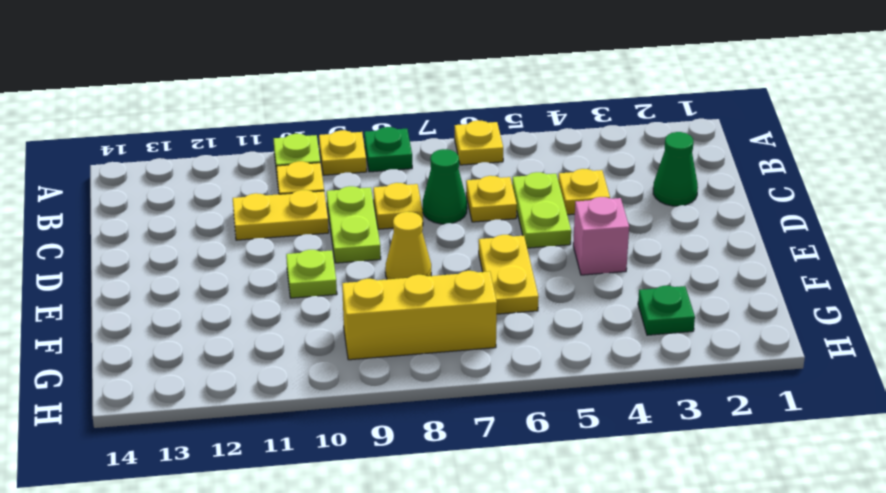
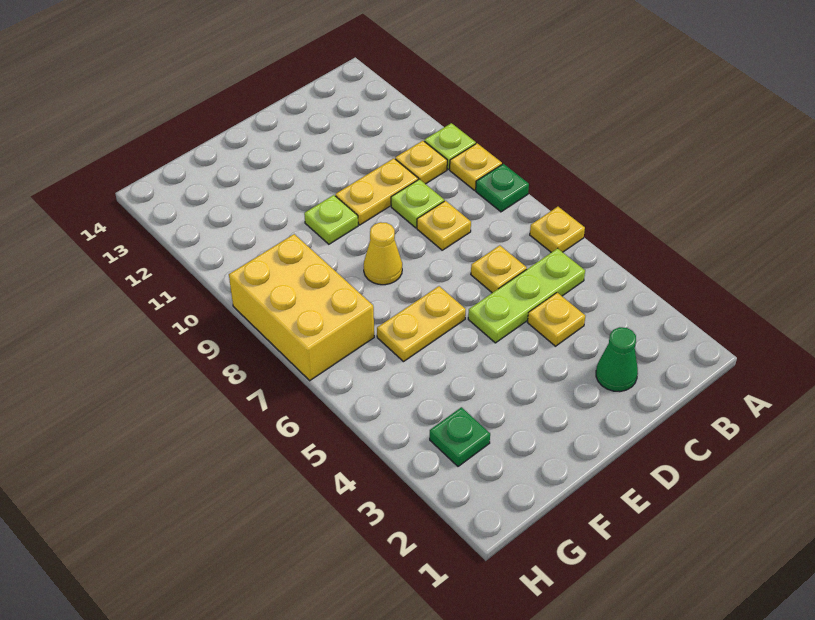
lime plate C5:D5 level 1 -> lime plate B5:D5 level 1
green cone C7 level 1 -> none
lime plate C9:D9 level 1 -> lime plate C9 level 1
yellow plate C10:C11 level 1 -> yellow plate C10:D10 level 1
pink brick E4 level 1 -> none
yellow brick G7:G9 level 1 -> yellow brick G7:H9 level 1

